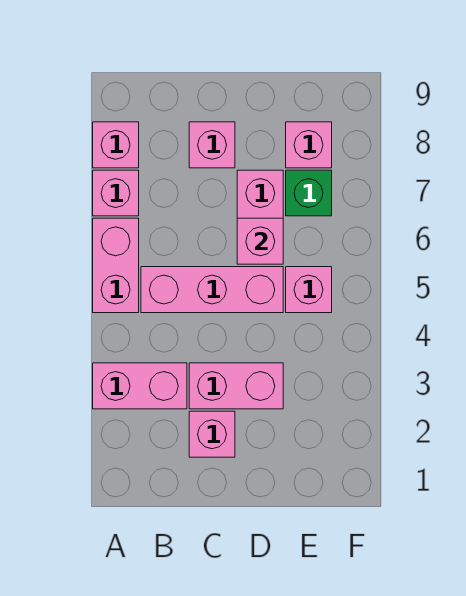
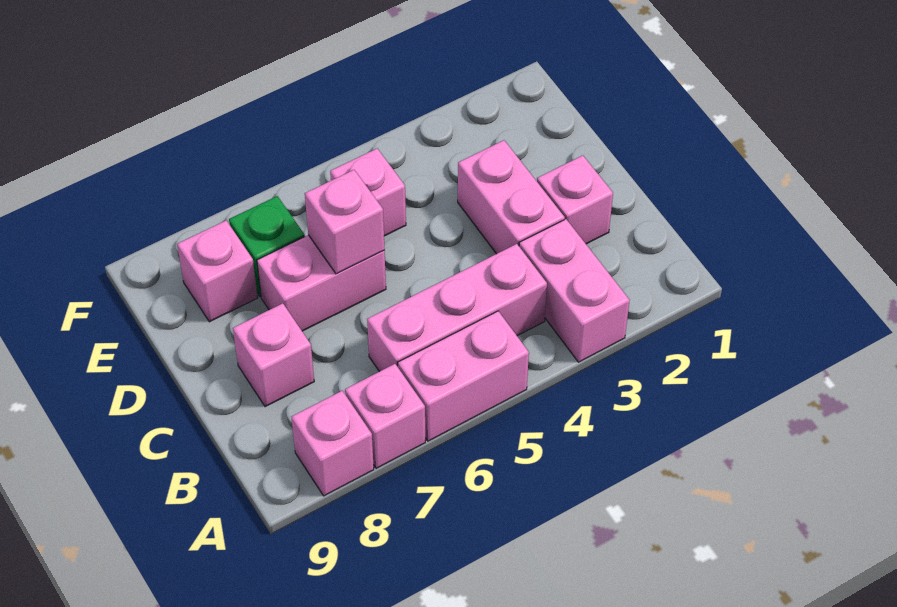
pink brick B5:D5 level 1 -> pink brick B4:B6 level 1

